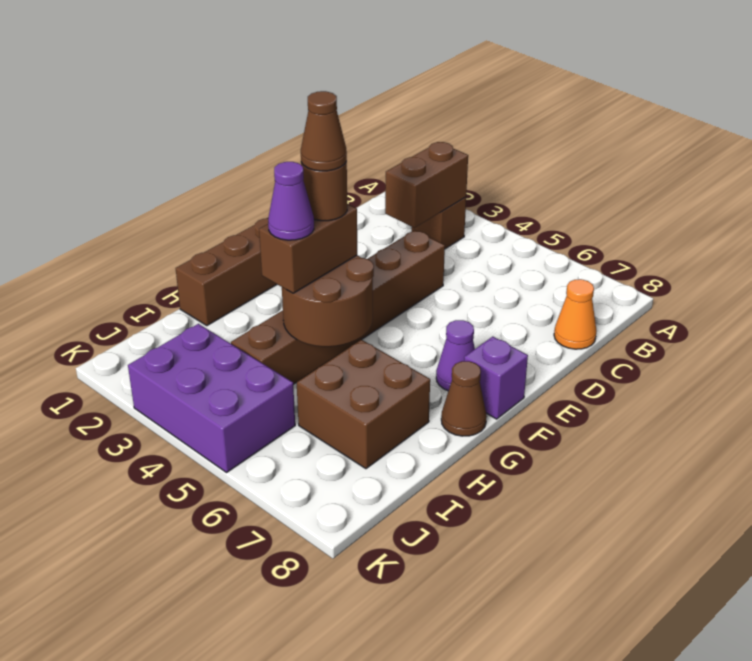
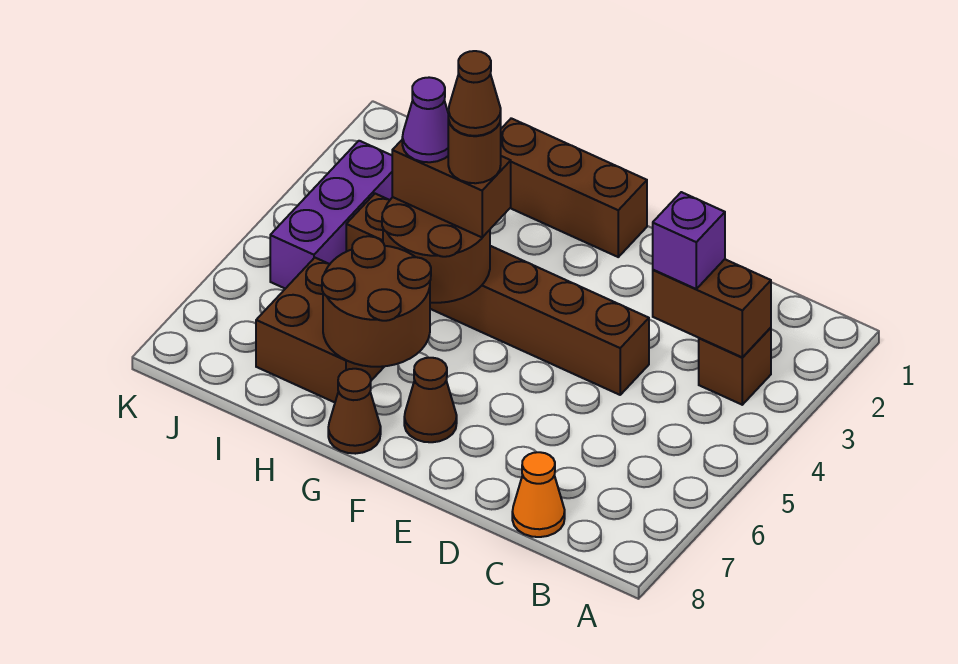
purple cone F7 level 1 -> brown cone F7 level 1
purple brick F8 level 1 -> purple brick C3 level 3
none -> brown round brick G6:H7 level 2
purple brick J3:K5 level 1 -> purple brick J3:J5 level 1

